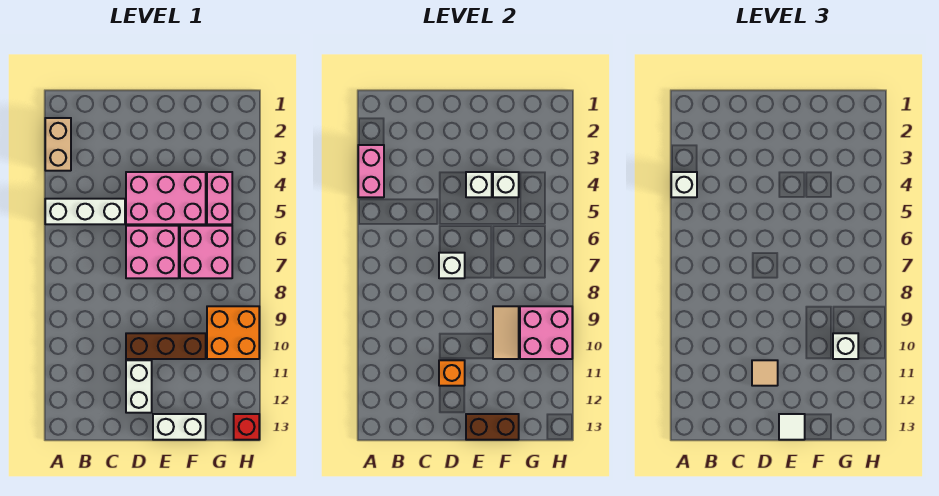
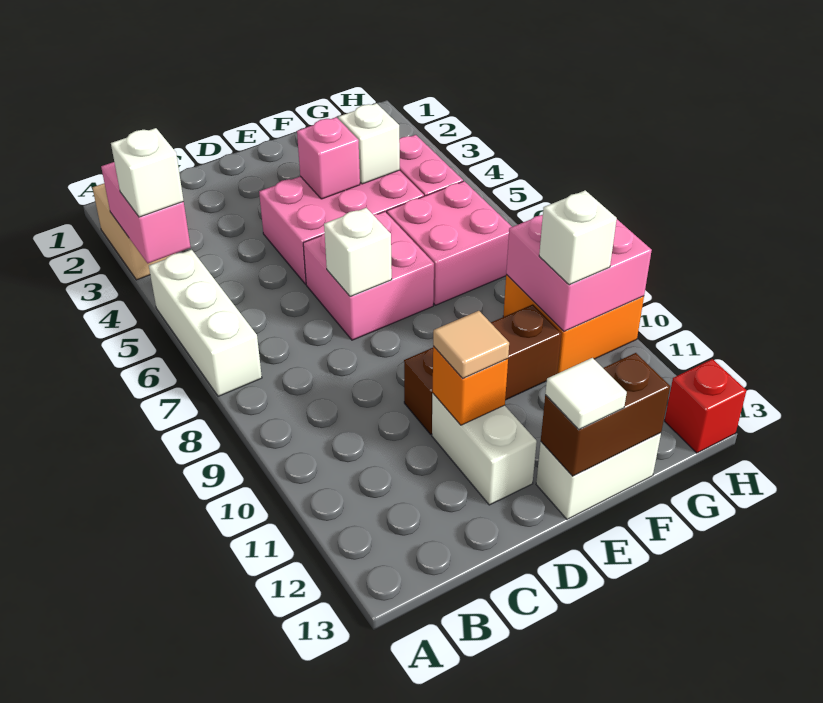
white brick A5:C5 level 1 -> white brick A5:A7 level 1
white brick E4 level 2 -> pink brick E4 level 2
tan tile F9:F10 level 2 -> none

